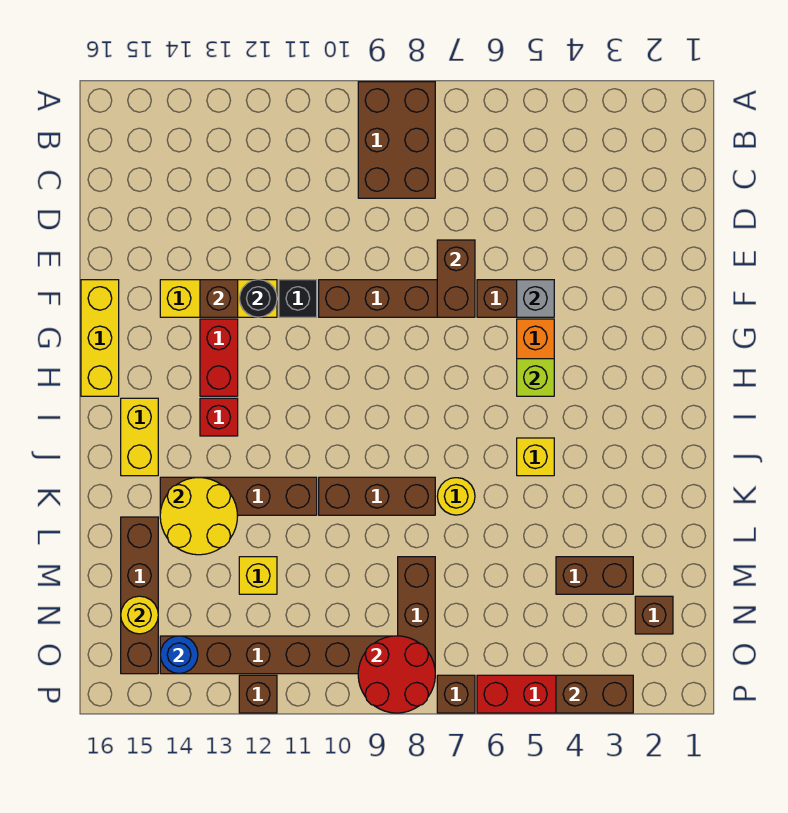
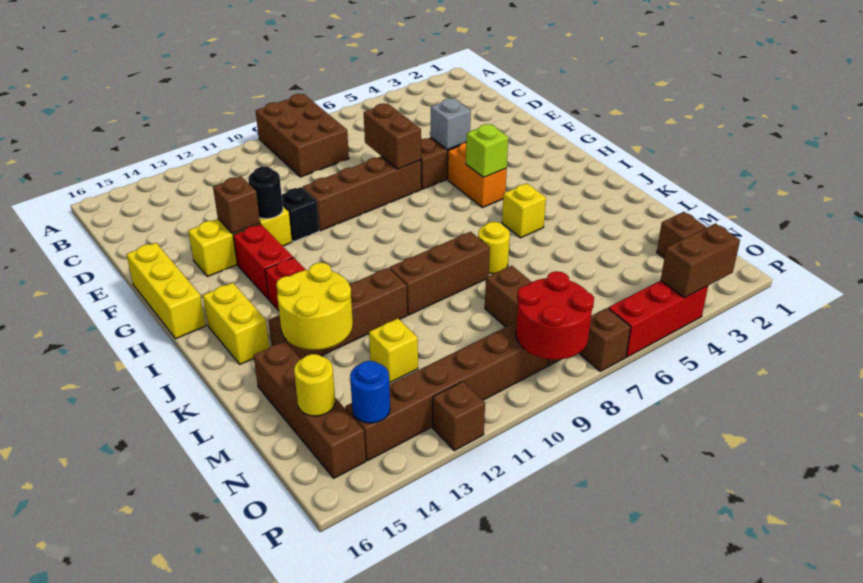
brown brick M3:M4 level 1 -> none

